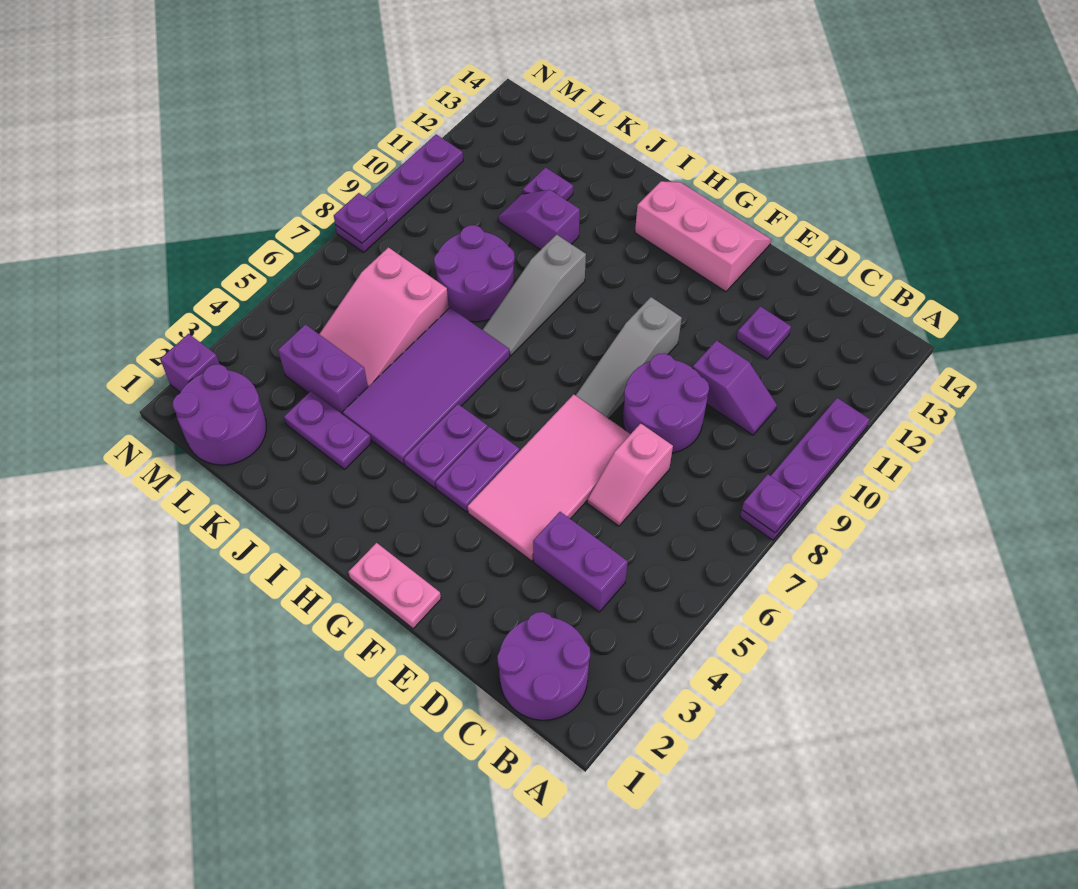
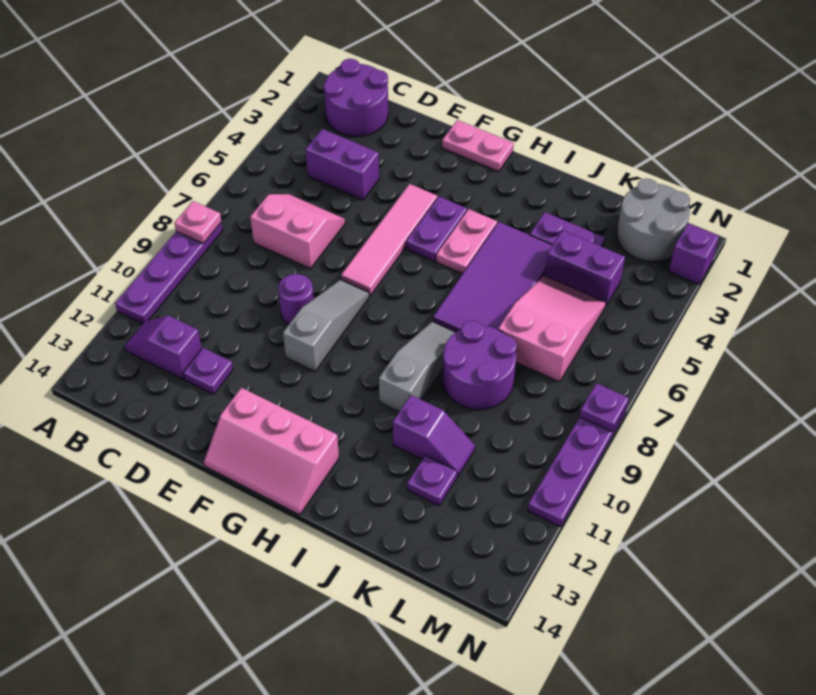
purple plate A8 level 2 -> pink plate A8 level 2
purple slope C10:D10 level 1 top D -> purple slope B12:C12 level 1 top C
pink slope D6:D7 level 1 top 7 -> pink slope C6:D7 level 1 top 7
purple round brick D8:E9 level 1 -> purple round brick E9 level 1
pink tile E4:F7 level 1 -> pink tile F4:F7 level 1
purple plate H4:H5 level 1 -> pink plate H4:H5 level 1
purple round brick L1:M2 level 1 -> grey round brick L1:M2 level 1

